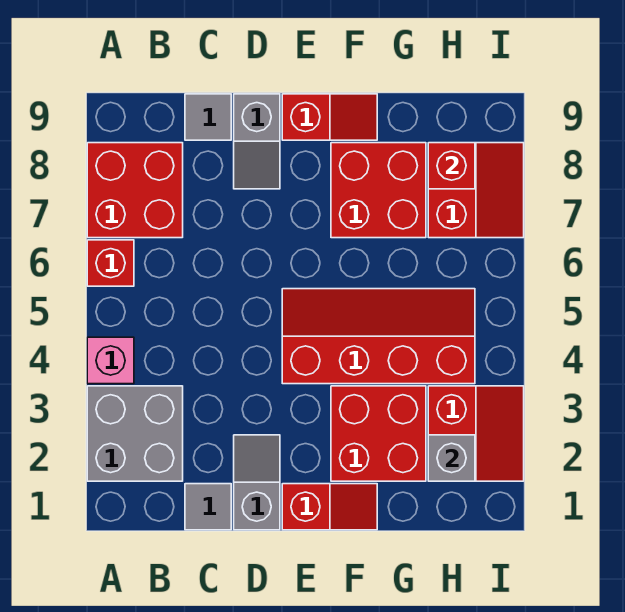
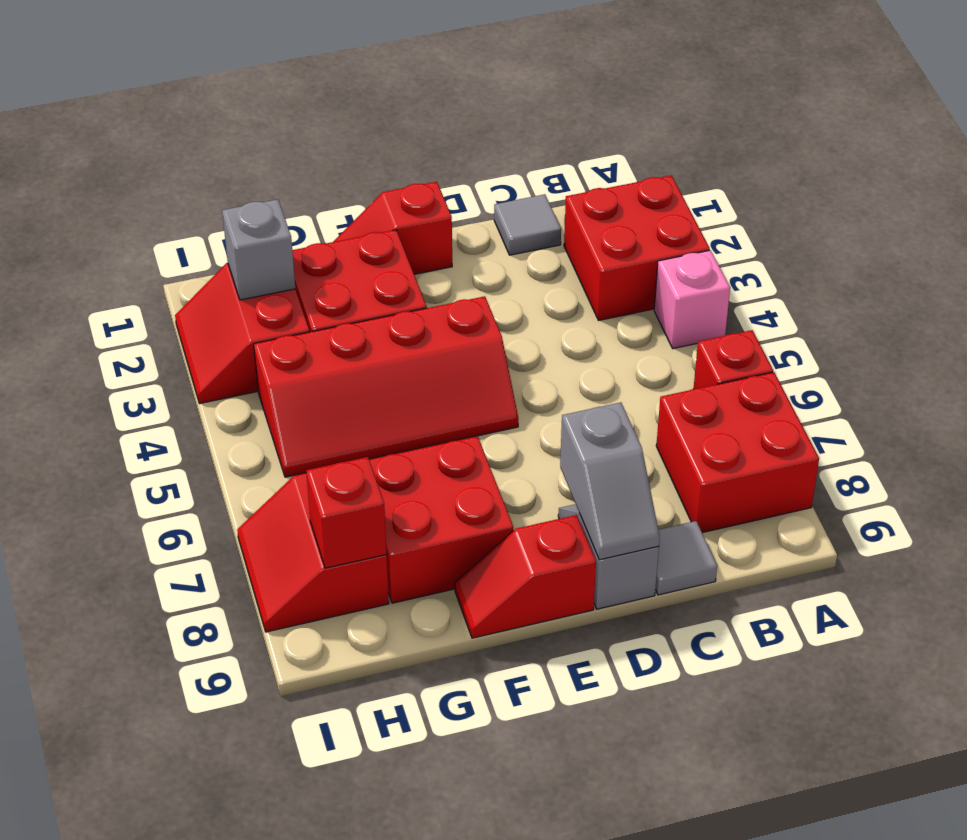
grey brick A2:B3 level 1 -> red brick A2:B3 level 1
grey slope D1:D2 level 1 top 1 -> grey slope D8:D9 level 2 top 8

